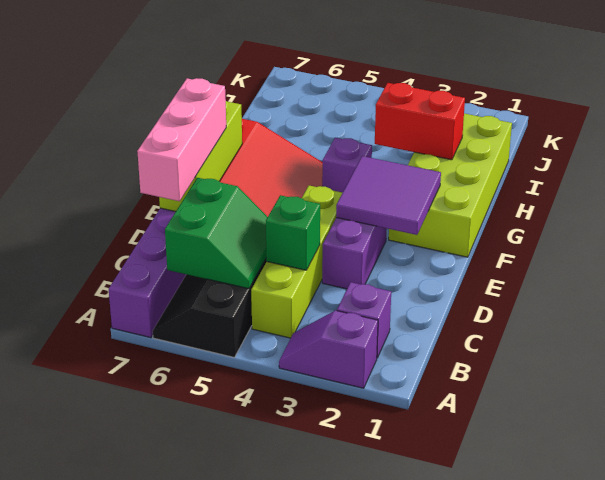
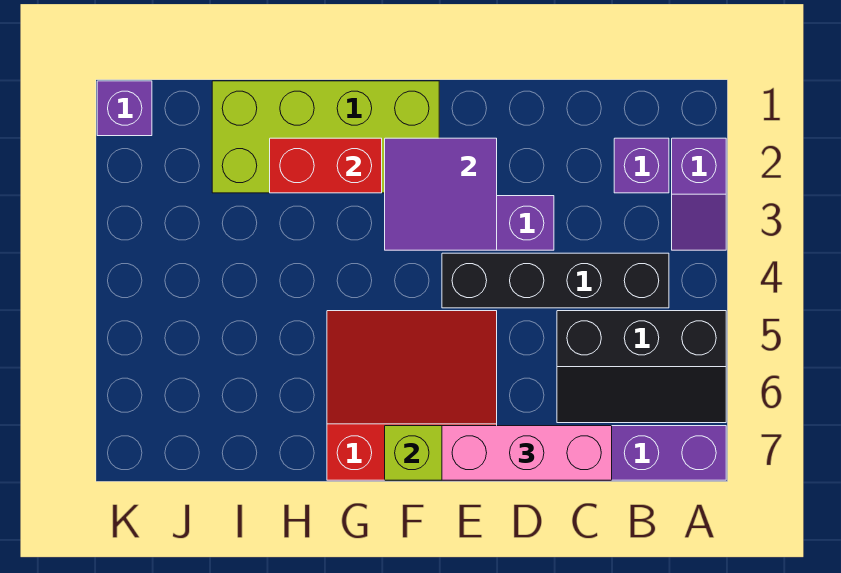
lime brick B4:E4 level 1 -> black brick B4:E4 level 1
green slope B5:C6 level 2 top 6 -> none
green brick C4 level 2 -> none
purple brick G4 level 1 -> purple brick K1 level 1
red brick H2:H3 level 2 -> red brick G2:H2 level 2

